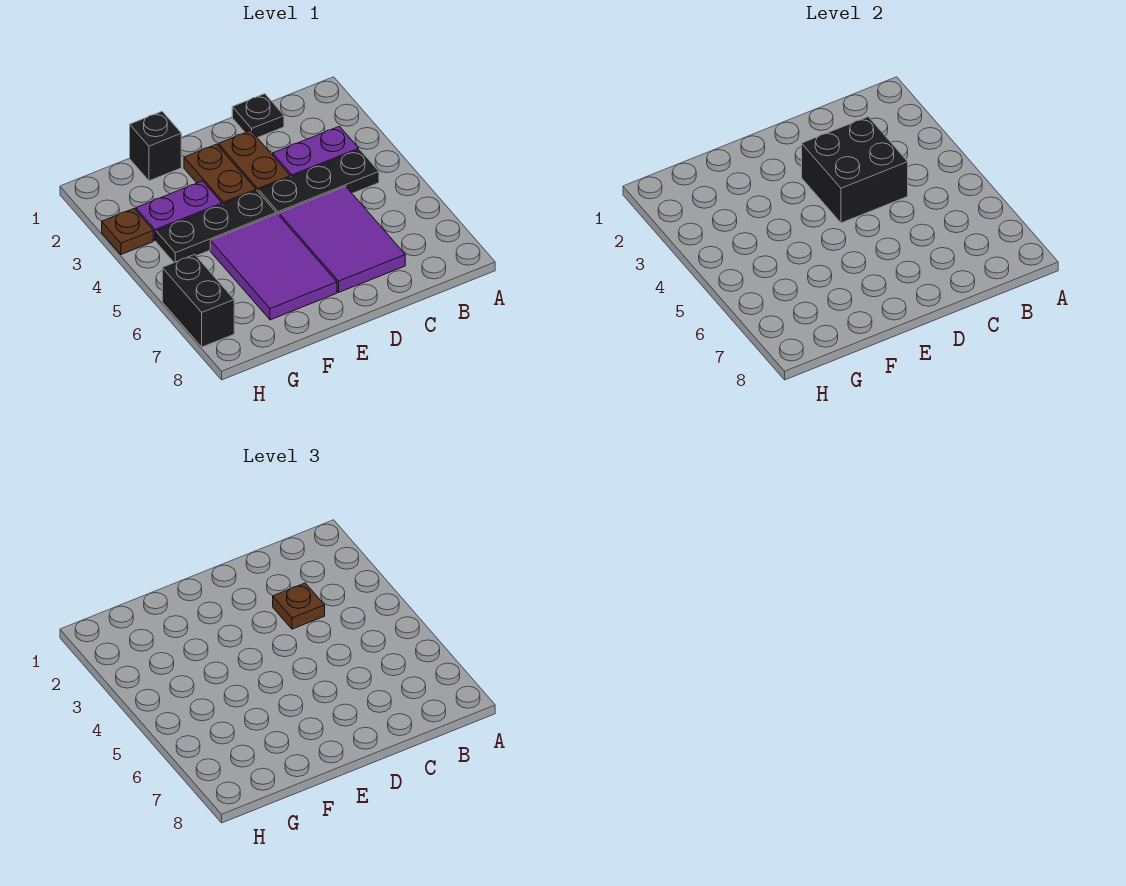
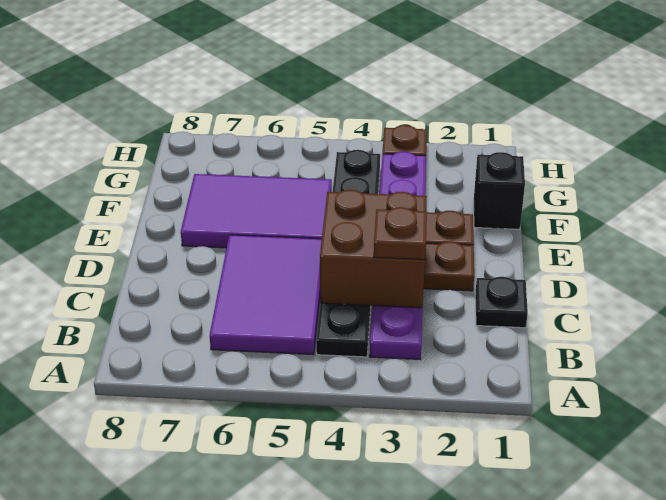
black brick C3:D4 level 2 -> brown brick C3:D4 level 2
purple tile C5:D7 level 1 -> purple tile B5:D6 level 1
black brick H6:H7 level 1 -> none

